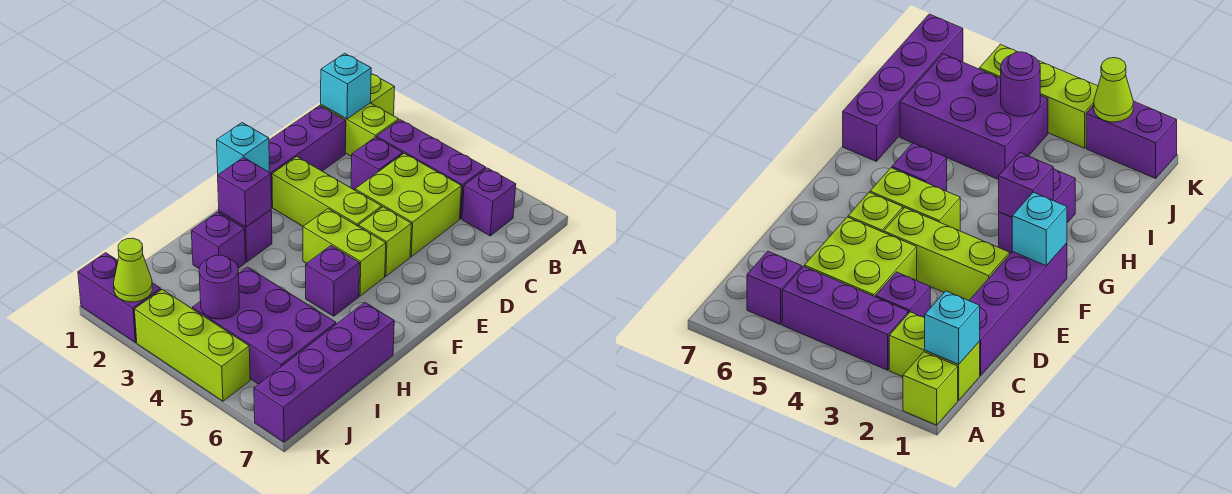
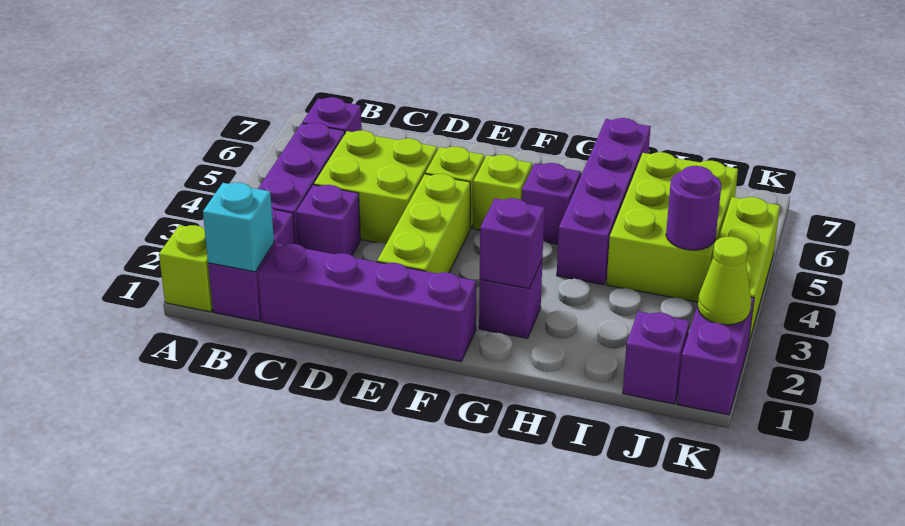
lime brick B1:B2 level 1 -> purple brick B1:B2 level 1
cyan brick F1 level 2 -> none
lime brick F4:F5 level 1 -> lime brick F5 level 1
purple brick H2 level 1 -> purple brick J1 level 1
purple brick H7:K7 level 1 -> purple brick H4:H7 level 1
purple brick I4:J6 level 1 -> lime brick I4:J6 level 1

